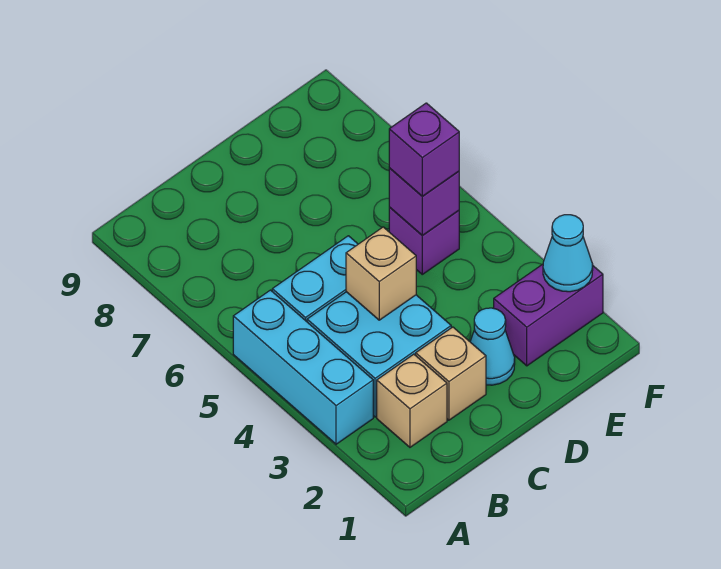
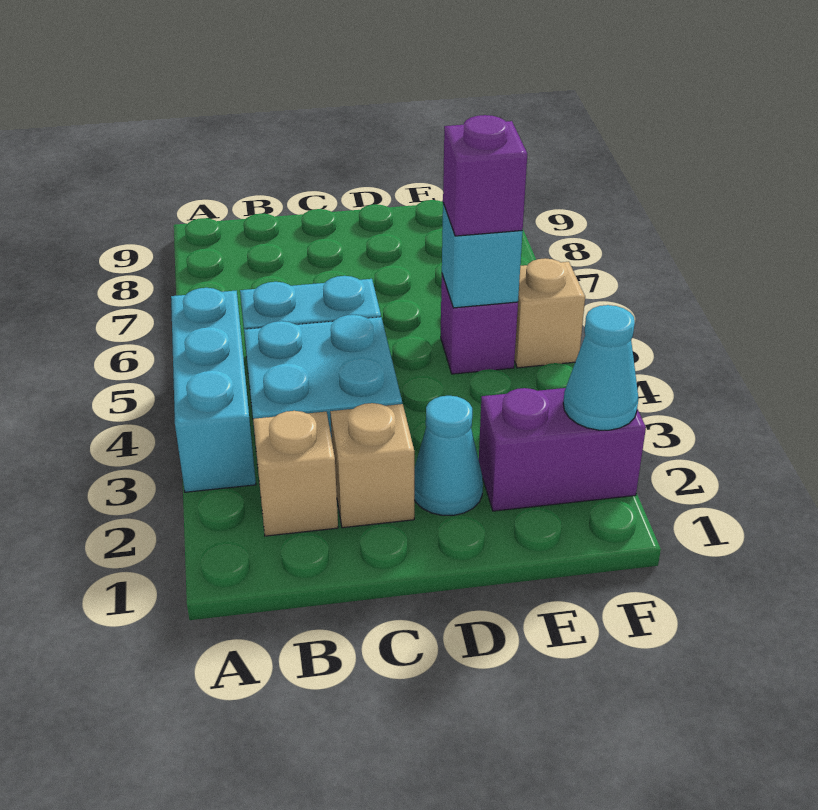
tan brick C4 level 2 -> tan brick F5 level 1
purple brick E5 level 2 -> cyan brick E5 level 2

